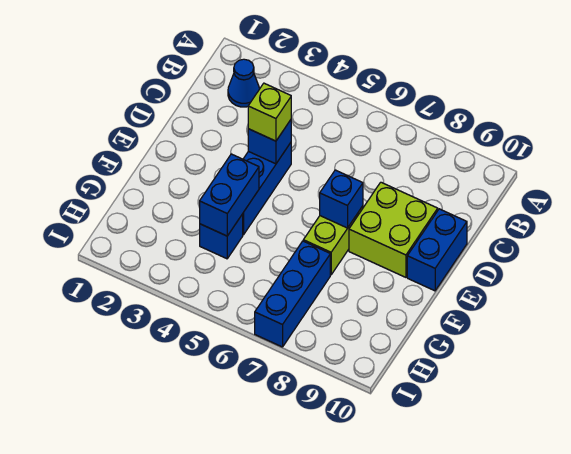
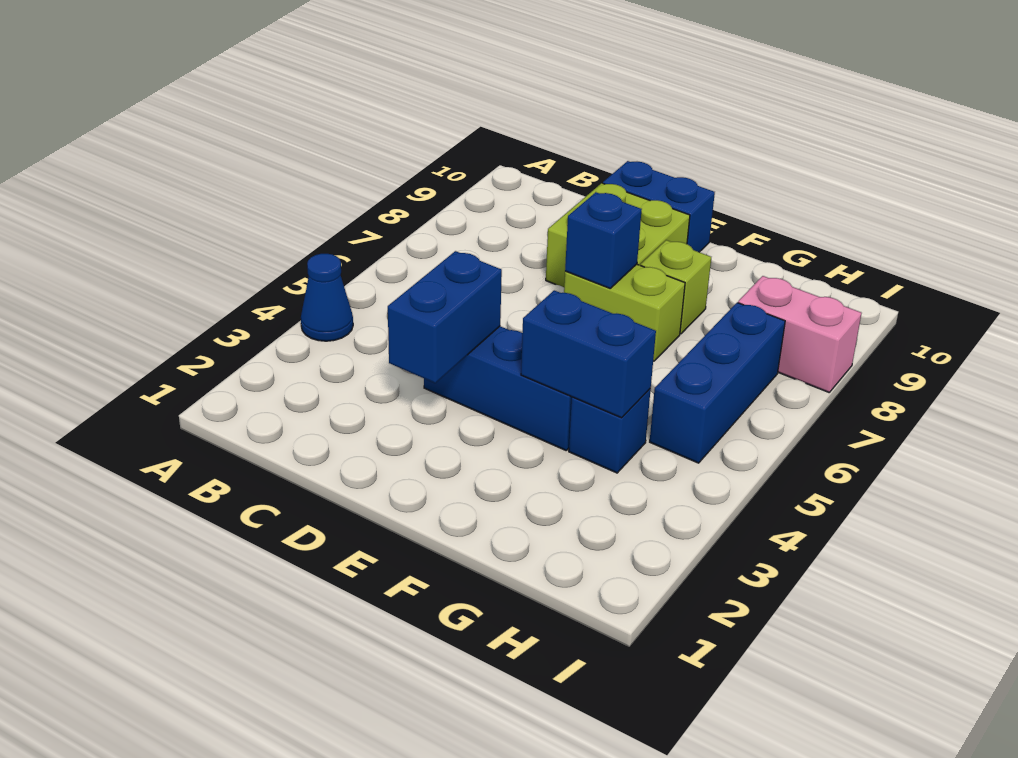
blue cone B2 level 1 -> blue cone A4 level 1
blue brick D4 level 2 -> blue brick D3:D4 level 2
lime brick D4 level 3 -> lime brick F8 level 1
blue brick G7:I7 level 1 -> blue brick H5:H7 level 1
none -> pink brick H8:I8 level 1

